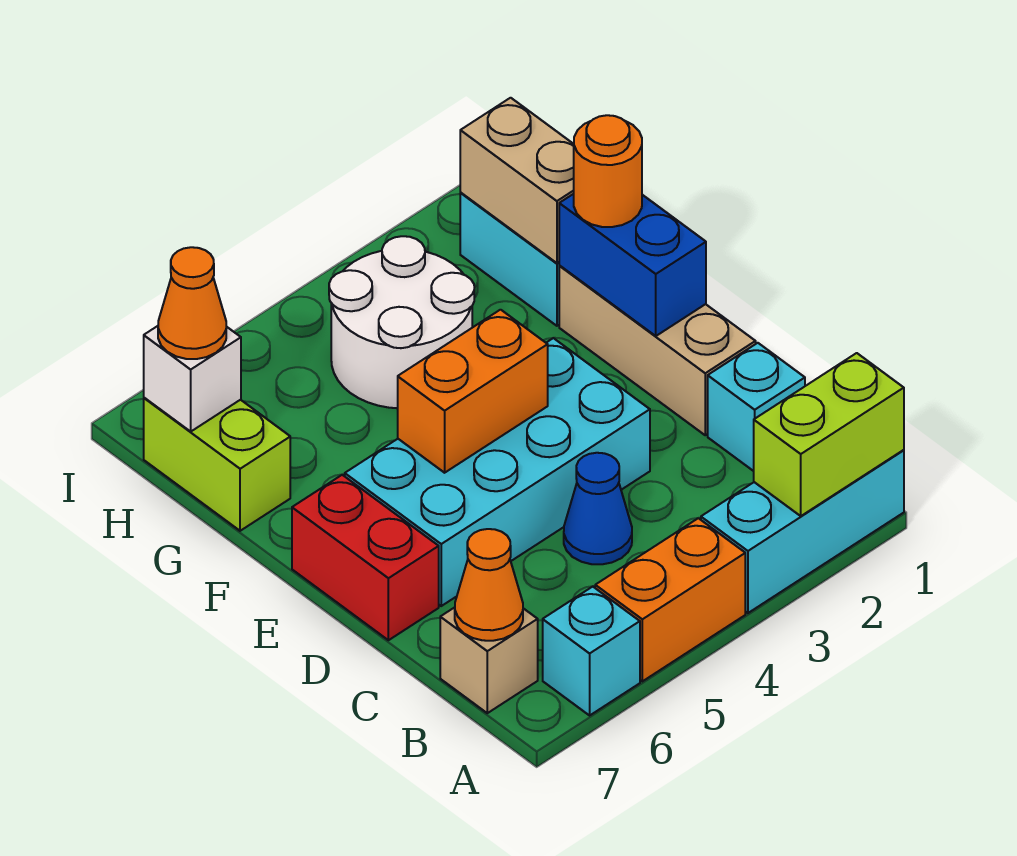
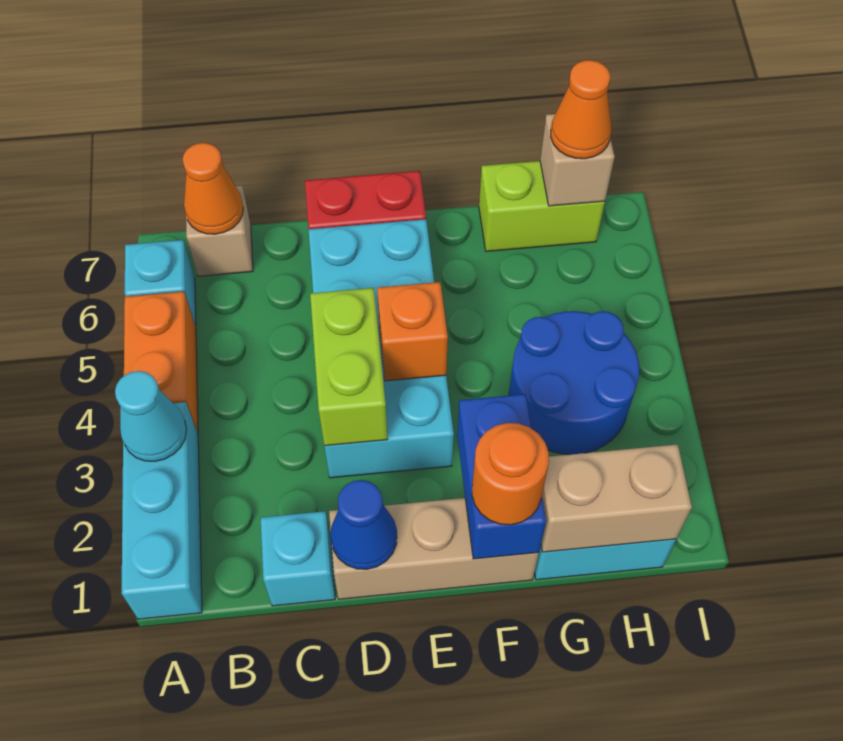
lime brick A1:A2 level 2 -> lime brick D3:D4 level 2
none -> cyan cone A3 level 2
blue cone C4 level 1 -> blue cone D1 level 2
blue brick E1:F1 level 2 -> blue brick F1:F2 level 2
orange brick E4:E5 level 2 -> orange brick E4 level 2
white round brick G3:H4 level 1 -> blue round brick G3:H4 level 1
white brick H7 level 2 -> tan brick H7 level 2

